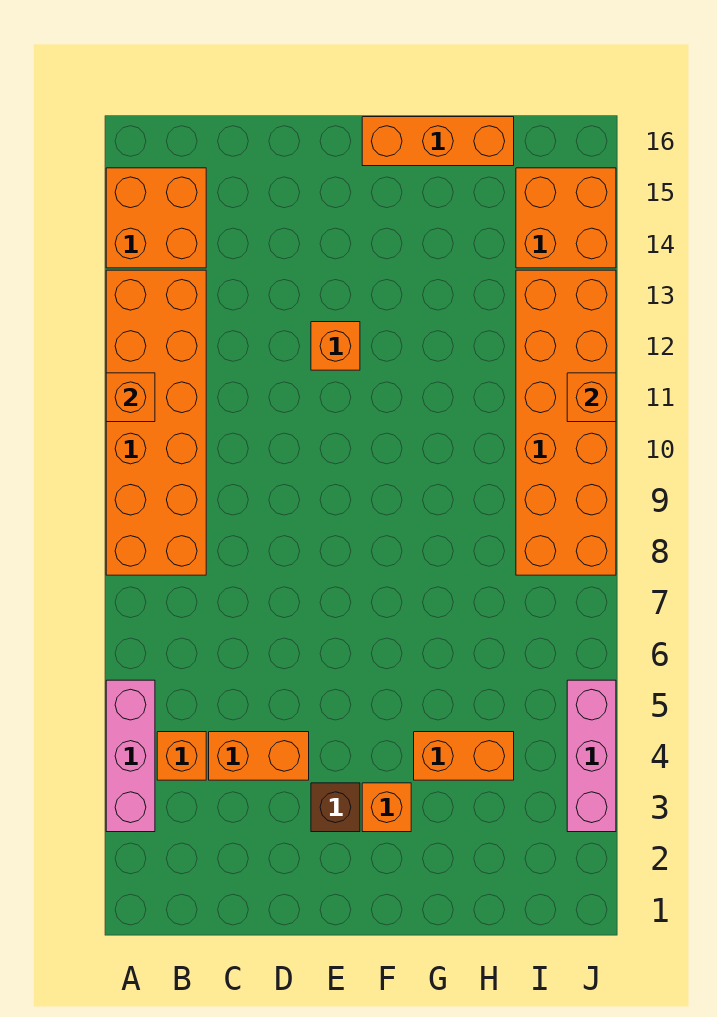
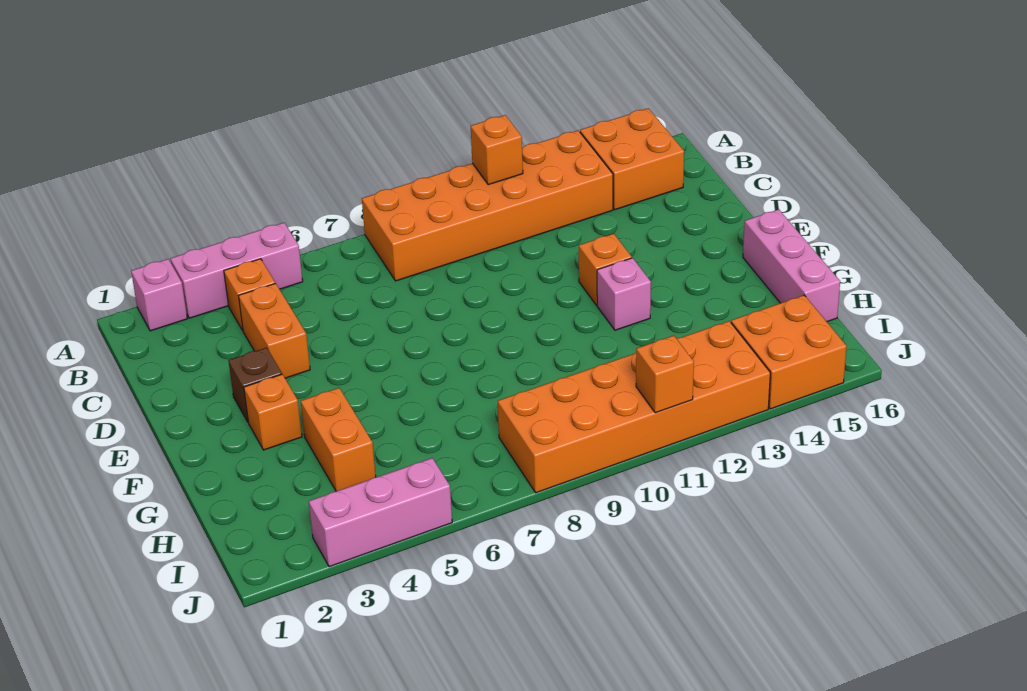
none -> pink brick A2 level 1
none -> pink brick F12 level 1
orange brick F16:H16 level 1 -> pink brick F16:H16 level 1

